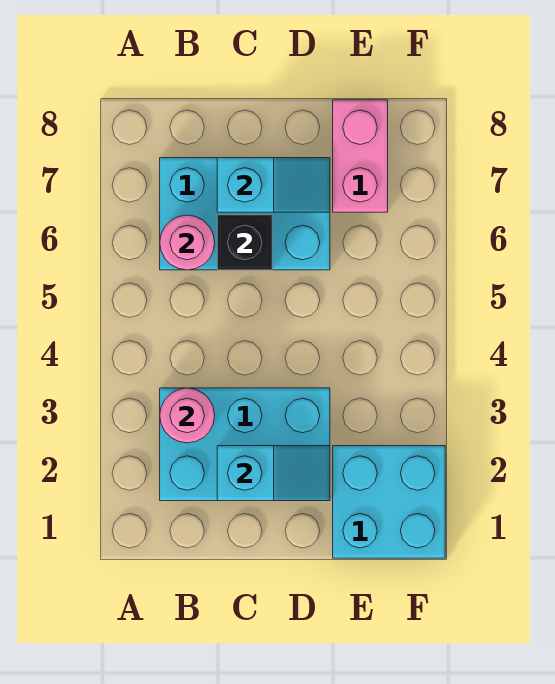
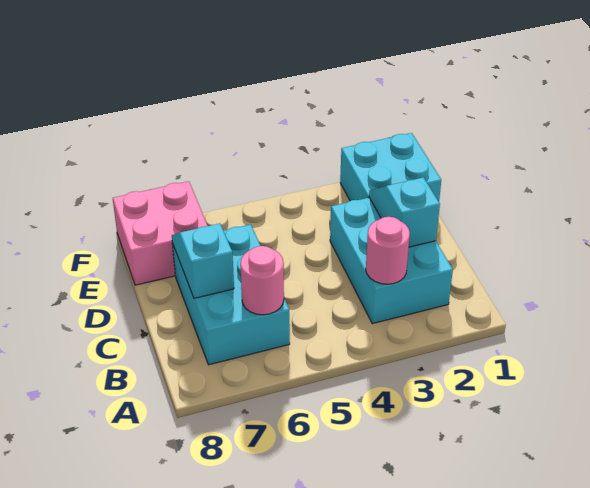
black brick C6 level 2 -> none
pink brick E7:E8 level 1 -> pink brick E7:F8 level 1

